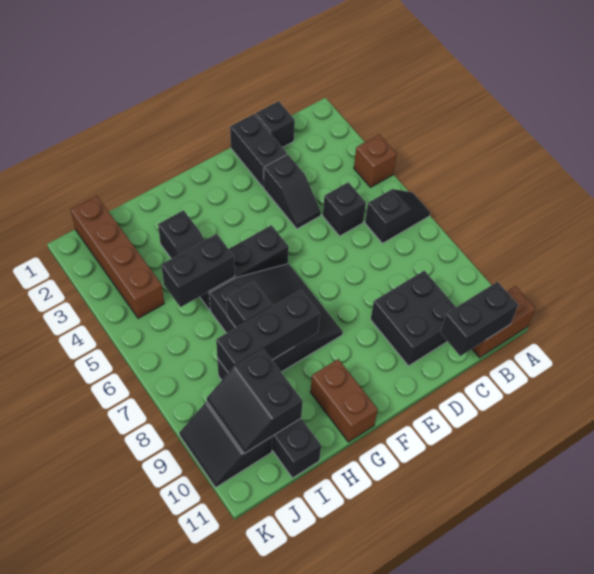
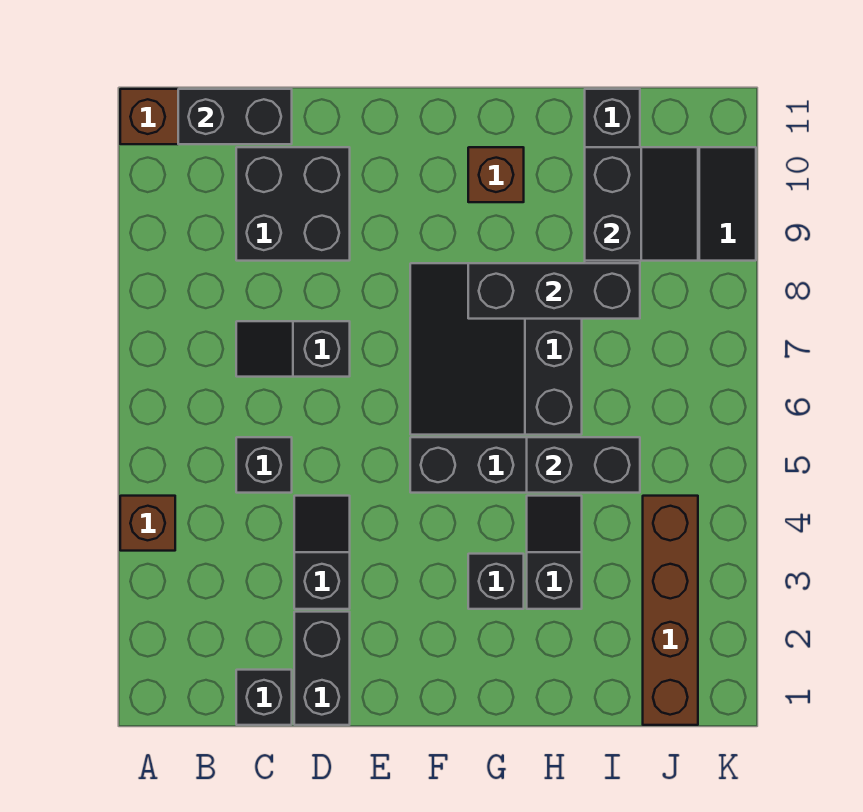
black slope A6:B6 level 1 top B -> black slope C7:D7 level 1 top D
brown brick G10:G11 level 1 -> brown brick G10 level 1
black brick H7 level 2 -> black brick G3 level 1

